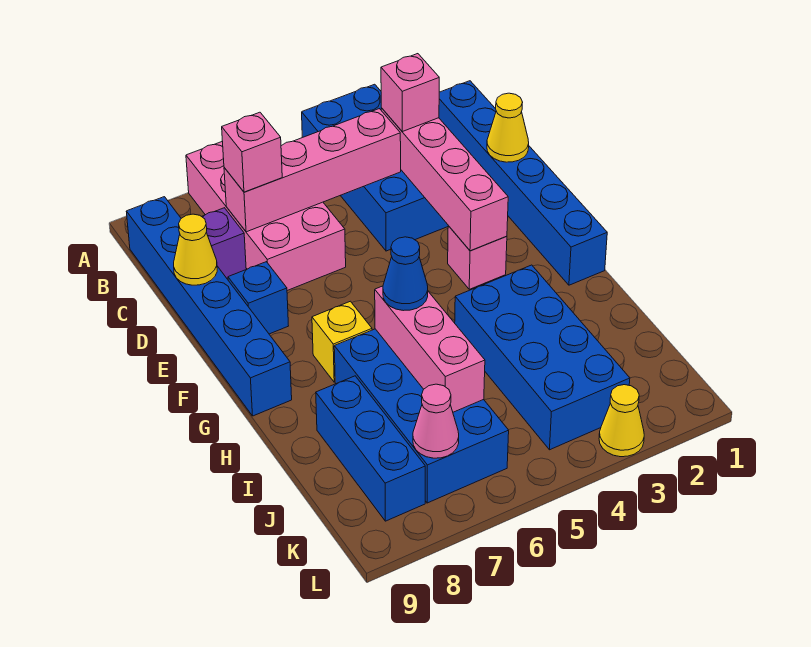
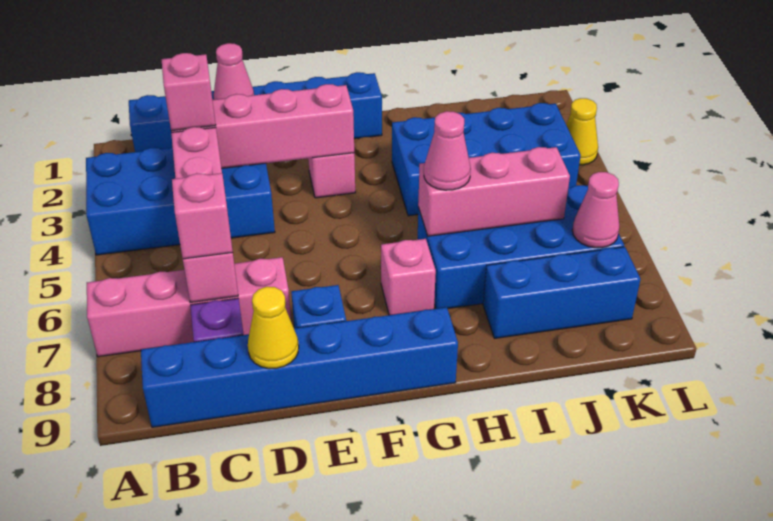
pink brick A6:D7 level 1 -> pink brick A7:D7 level 1
yellow cone D1 level 2 -> pink cone D1 level 2
yellow brick G7 level 1 -> pink brick G7 level 1
blue cone H6 level 3 -> pink cone H6 level 3

